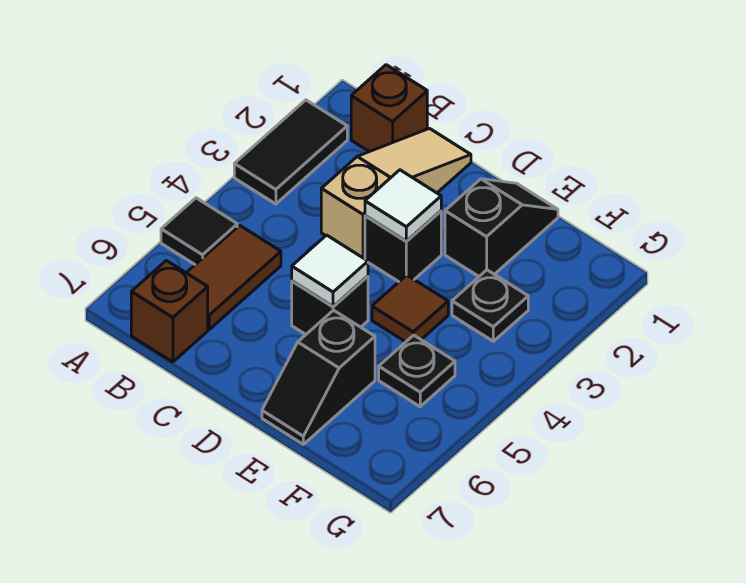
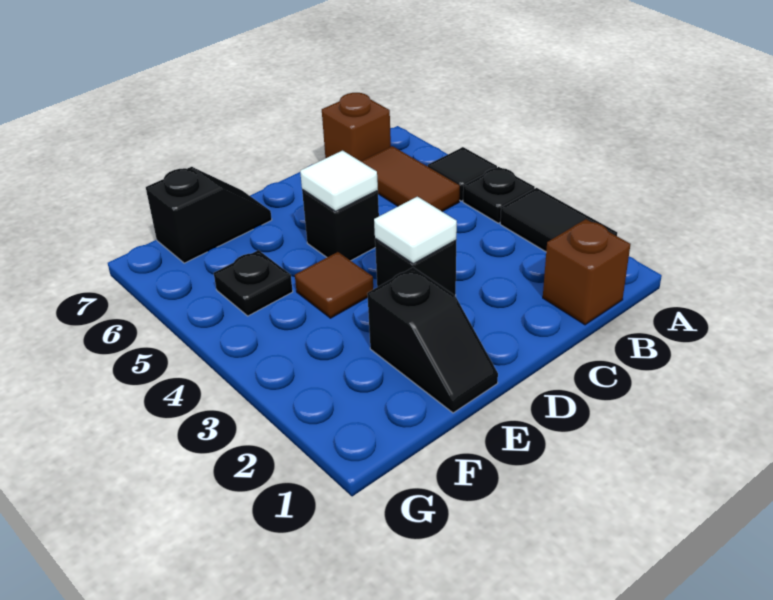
tan slope C1:C3 level 1 top 3 -> none
black slope E6:E7 level 1 top 6 -> black slope E7:F7 level 1 top F
black plate F3 level 1 -> black plate A4 level 1

